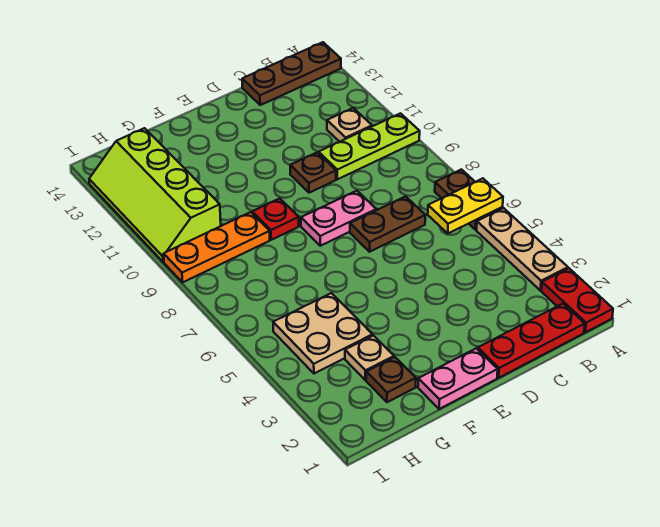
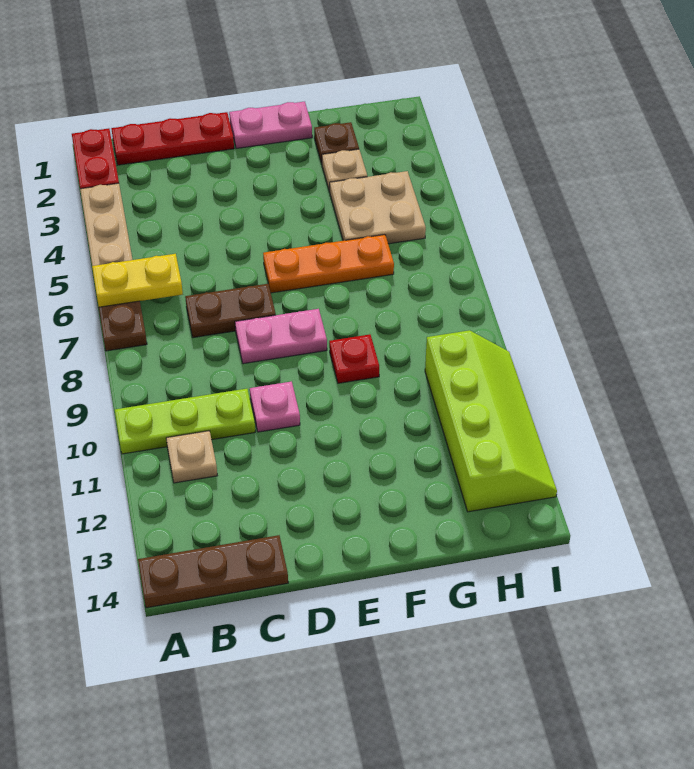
brown plate D10 level 1 -> pink plate D10 level 1
orange plate G9:I9 level 1 -> orange plate E6:G6 level 1

